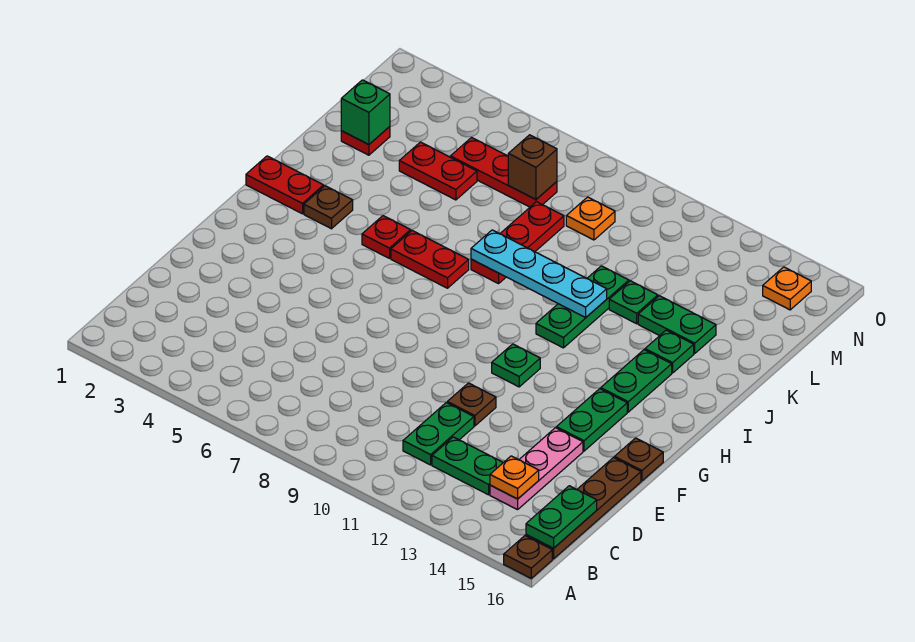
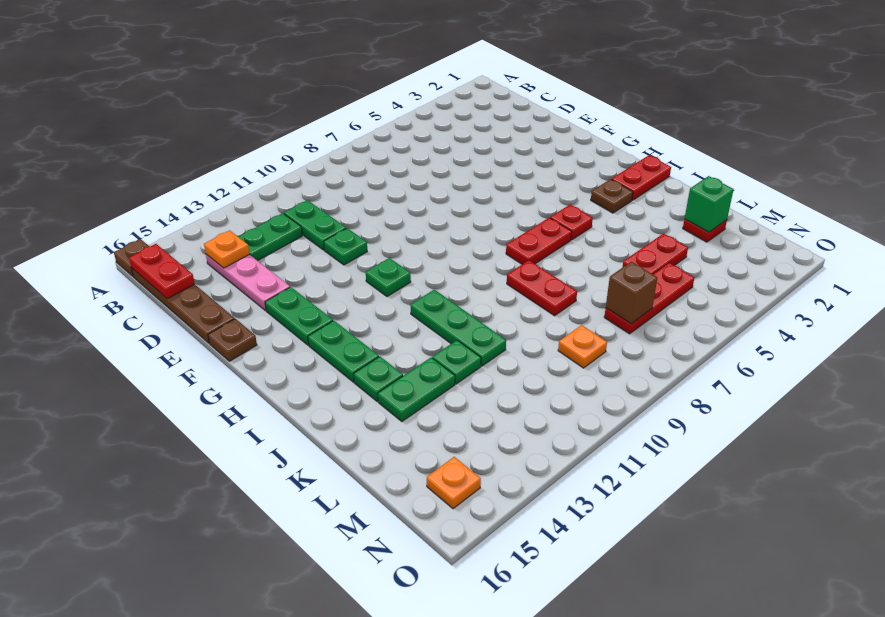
green plate B16:C16 level 2 -> red plate B16:C16 level 2
brown plate E11 level 1 -> green plate E11 level 1
red plate J8:L8 level 1 -> red plate J8:K8 level 1
cyan plate J8:J11 level 2 -> none

